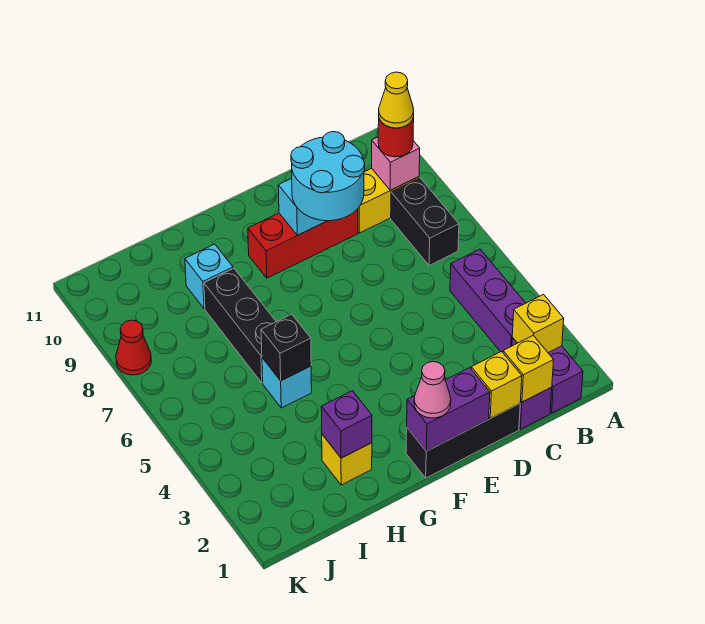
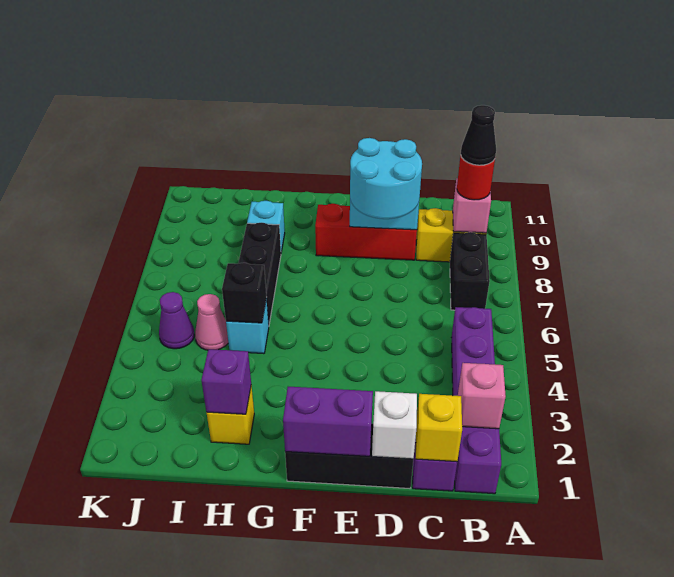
yellow brick B2 level 2 -> pink brick B2 level 2
yellow cone B9 level 4 -> black cone B9 level 4
yellow brick D1 level 2 -> white brick D1 level 2
pink cone F1 level 3 -> pink cone I5 level 1
none -> purple cone J5 level 1
red cone K8 level 1 -> none

